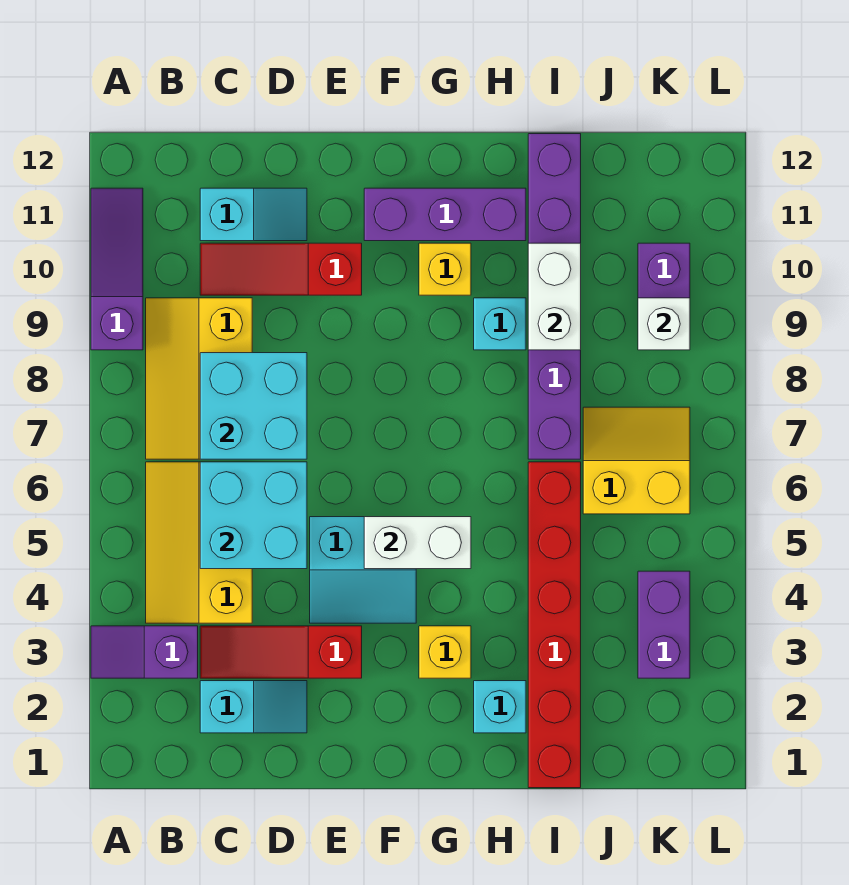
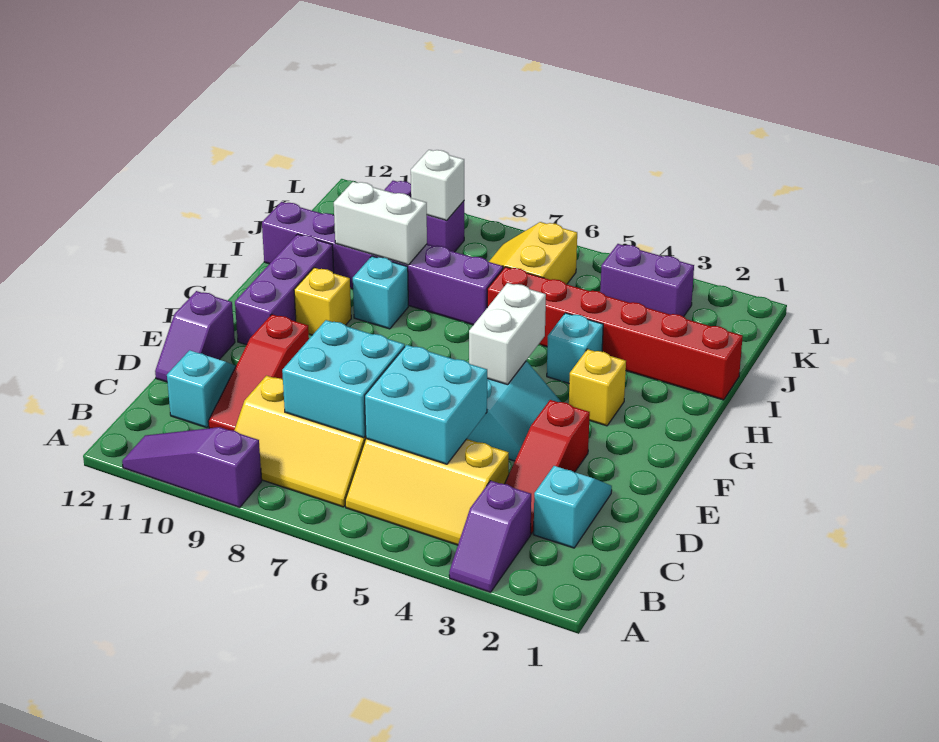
none -> purple slope D12:E12 level 1 top E
cyan brick H2 level 1 -> cyan brick H4 level 1

